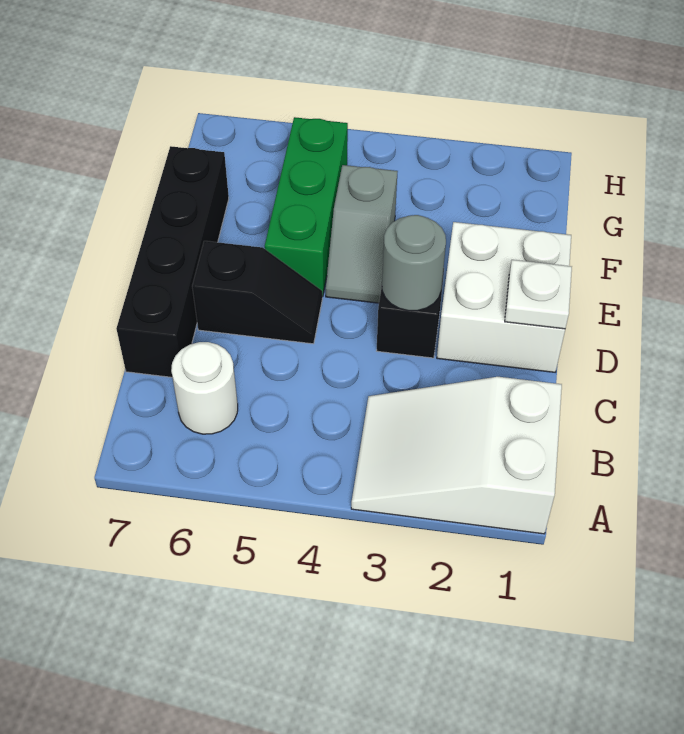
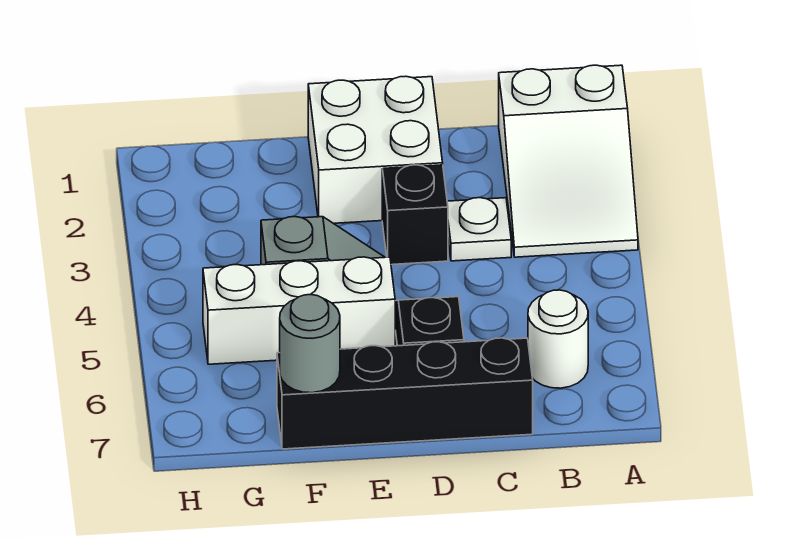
white plate D1 level 2 -> white plate C3 level 1
grey round brick D3 level 2 -> grey round brick F7 level 2
green brick E5:G5 level 1 -> white brick E5:G5 level 1

